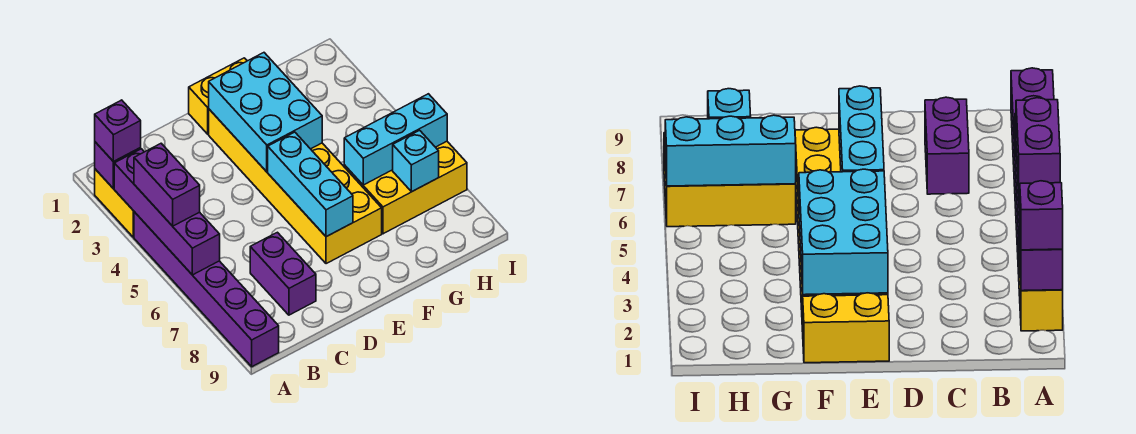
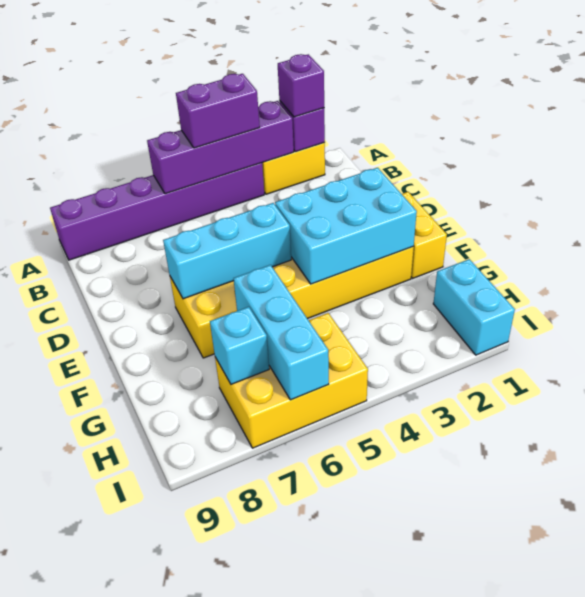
purple brick C7:C8 level 1 -> none
yellow brick G6:I7 level 1 -> yellow brick H5:I7 level 1
none -> cyan brick H1:I1 level 1

